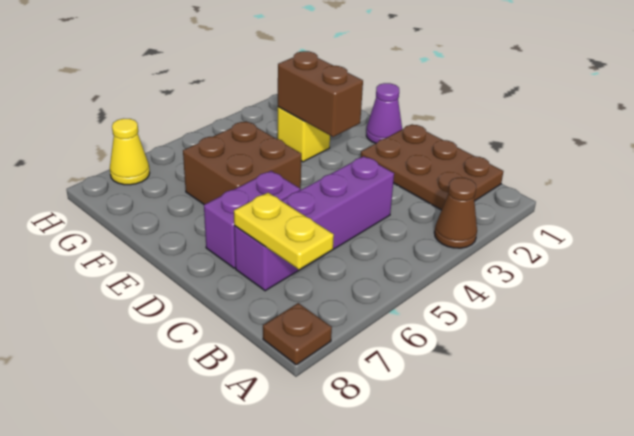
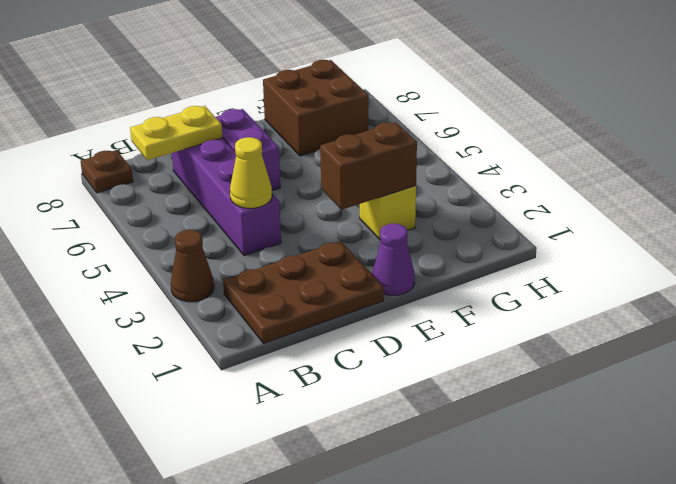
brown brick E5:F6 level 1 -> brown brick F7:G8 level 1
yellow cone H7 level 1 -> yellow cone C4 level 2

